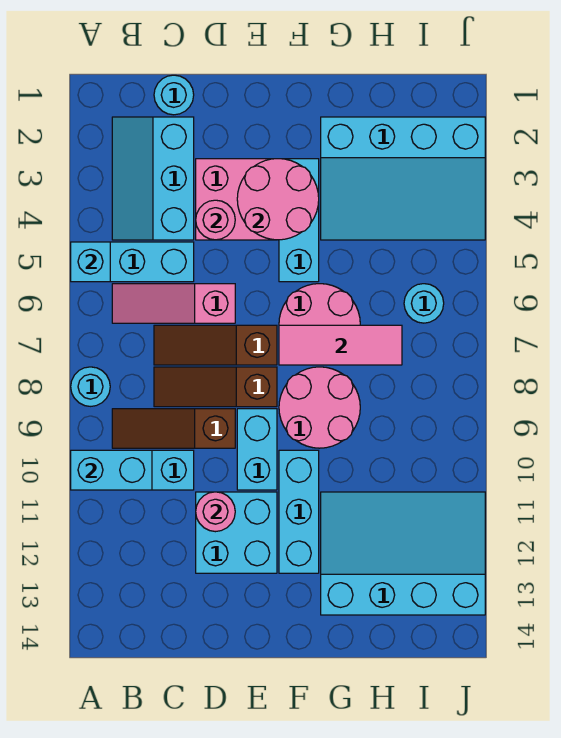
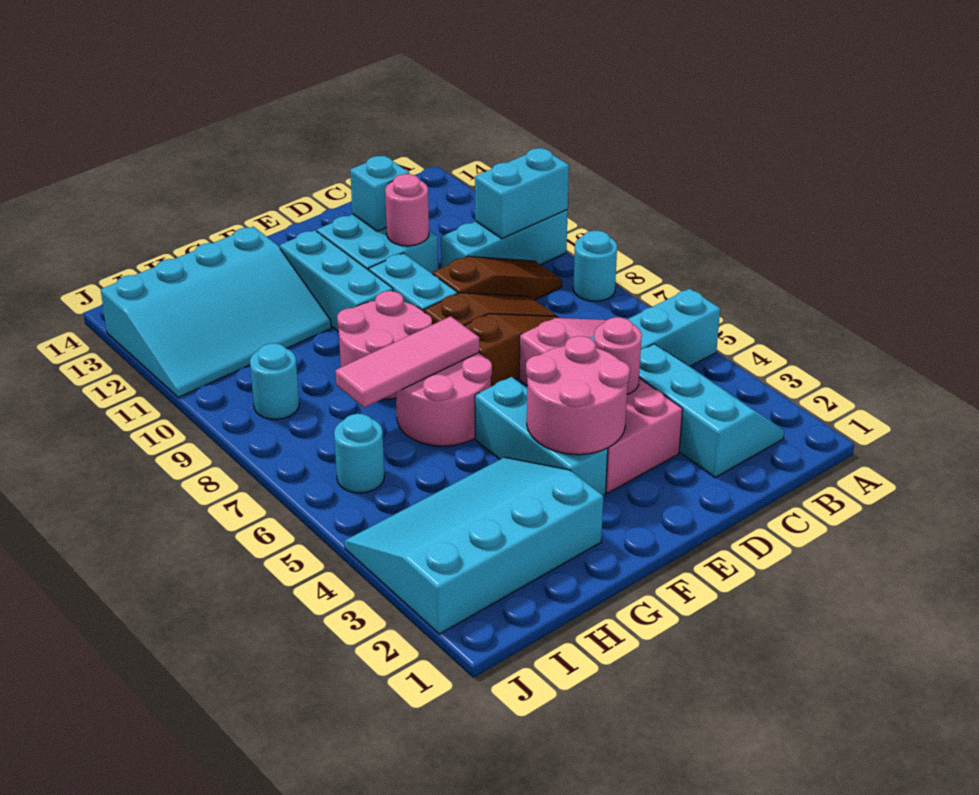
cyan brick A5 level 2 -> cyan brick D12 level 2
cyan round brick C1 level 1 -> cyan round brick I9 level 1

